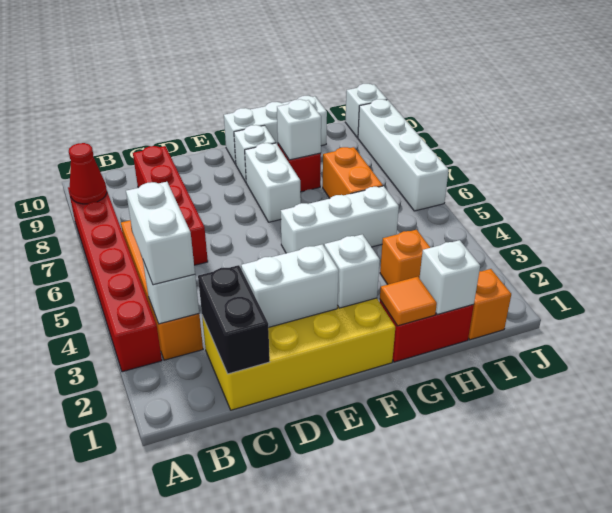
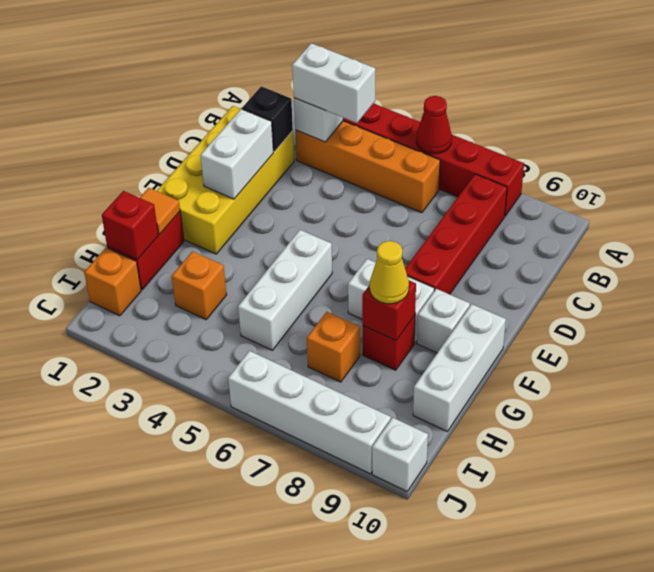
red cone A8 level 2 -> red cone A6 level 2
black brick C1:C2 level 2 -> black brick C2 level 2
red brick C6:C9 level 1 -> red brick B8:E8 level 1
white brick F2 level 2 -> none
white brick G8 level 2 -> red brick G8 level 2
none -> yellow cone G8 level 3
white brick H1 level 2 -> red brick H1 level 2
orange brick H6:H7 level 1 -> orange brick H7 level 1

